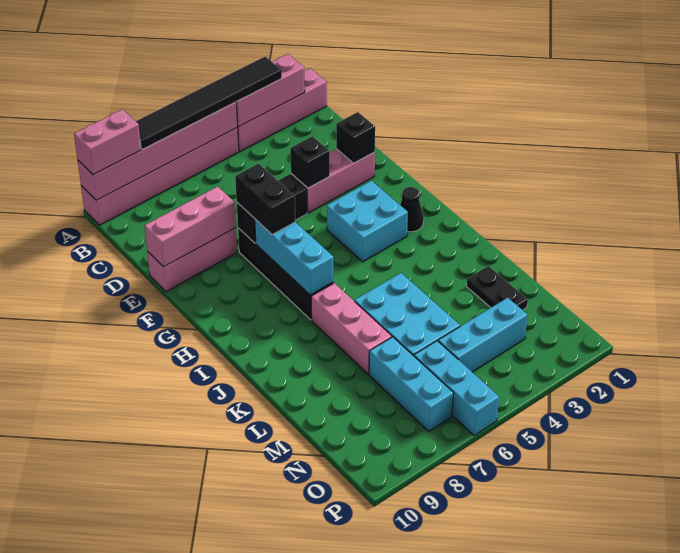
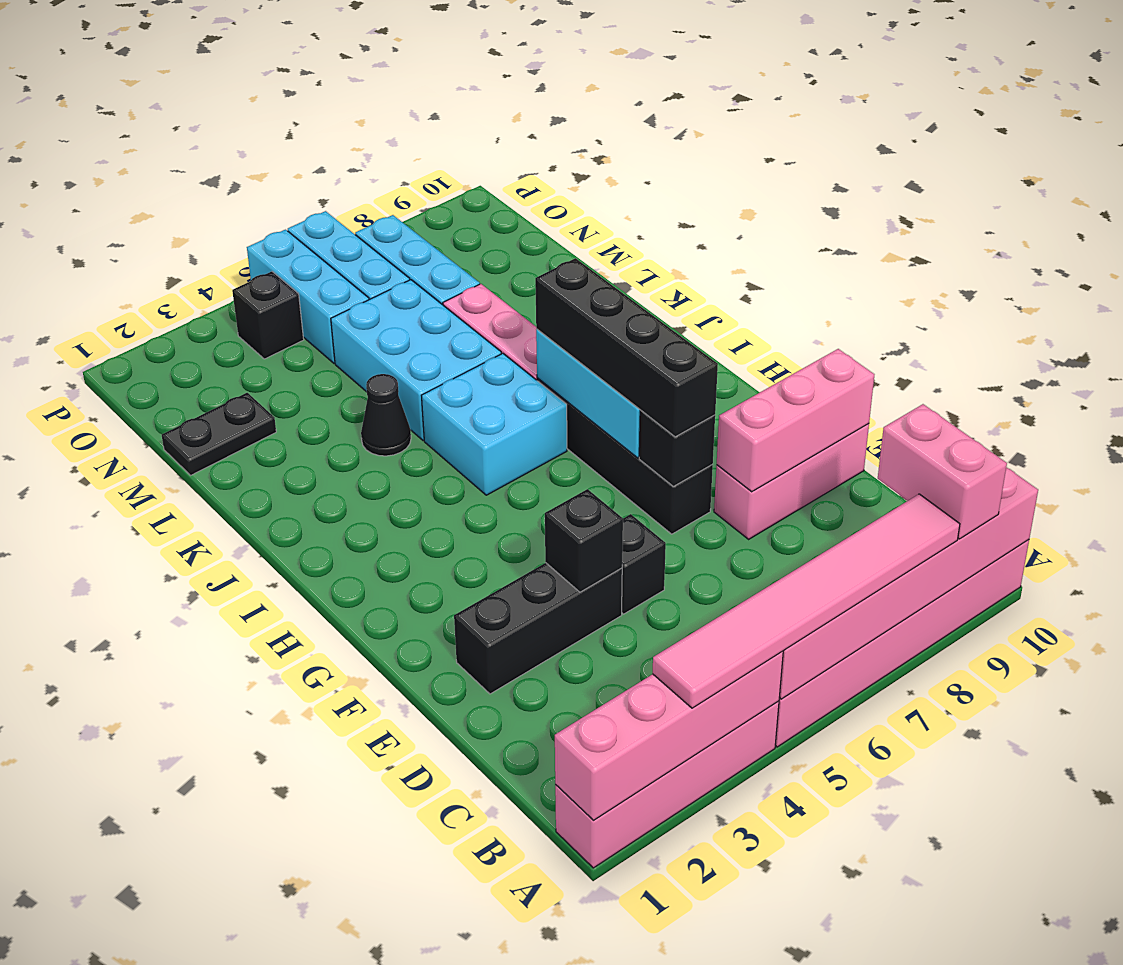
pink brick A2:A4 level 2 -> pink brick A1:A4 level 2
black tile A3:A8 level 3 -> pink tile A3:A8 level 3
pink brick A9:A10 level 3 -> pink brick A9:B9 level 3
pink brick E2:E4 level 1 -> black brick E2:E4 level 1
black brick E2 level 2 -> black brick O4 level 1
black brick F7:G7 level 3 -> black brick F7:I7 level 3
cyan brick G3:H4 level 1 -> cyan brick I5:J6 level 1
black cone H2 level 1 -> black cone K4 level 1
black plate L2:M2 level 1 -> black plate M1:M2 level 1
cyan brick N3:N5 level 1 -> cyan brick N5:P5 level 1

